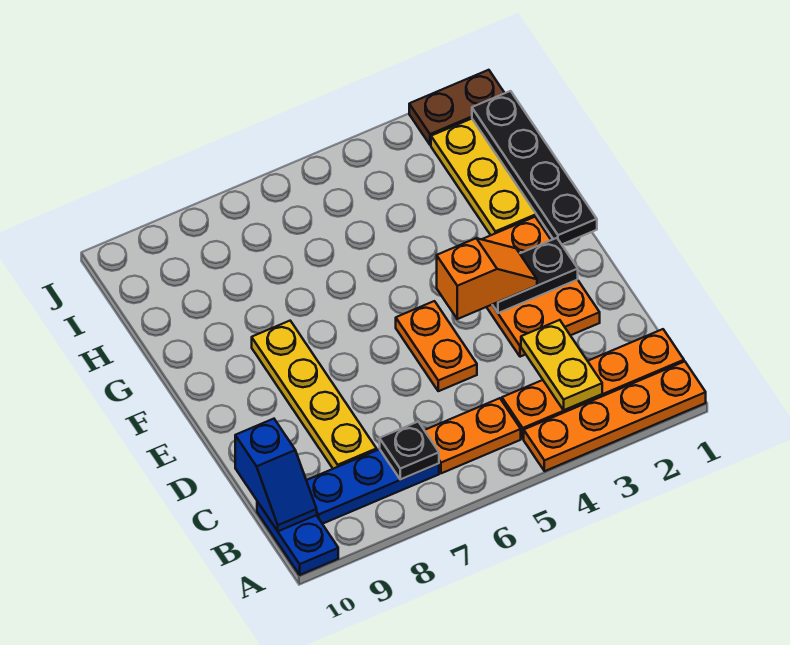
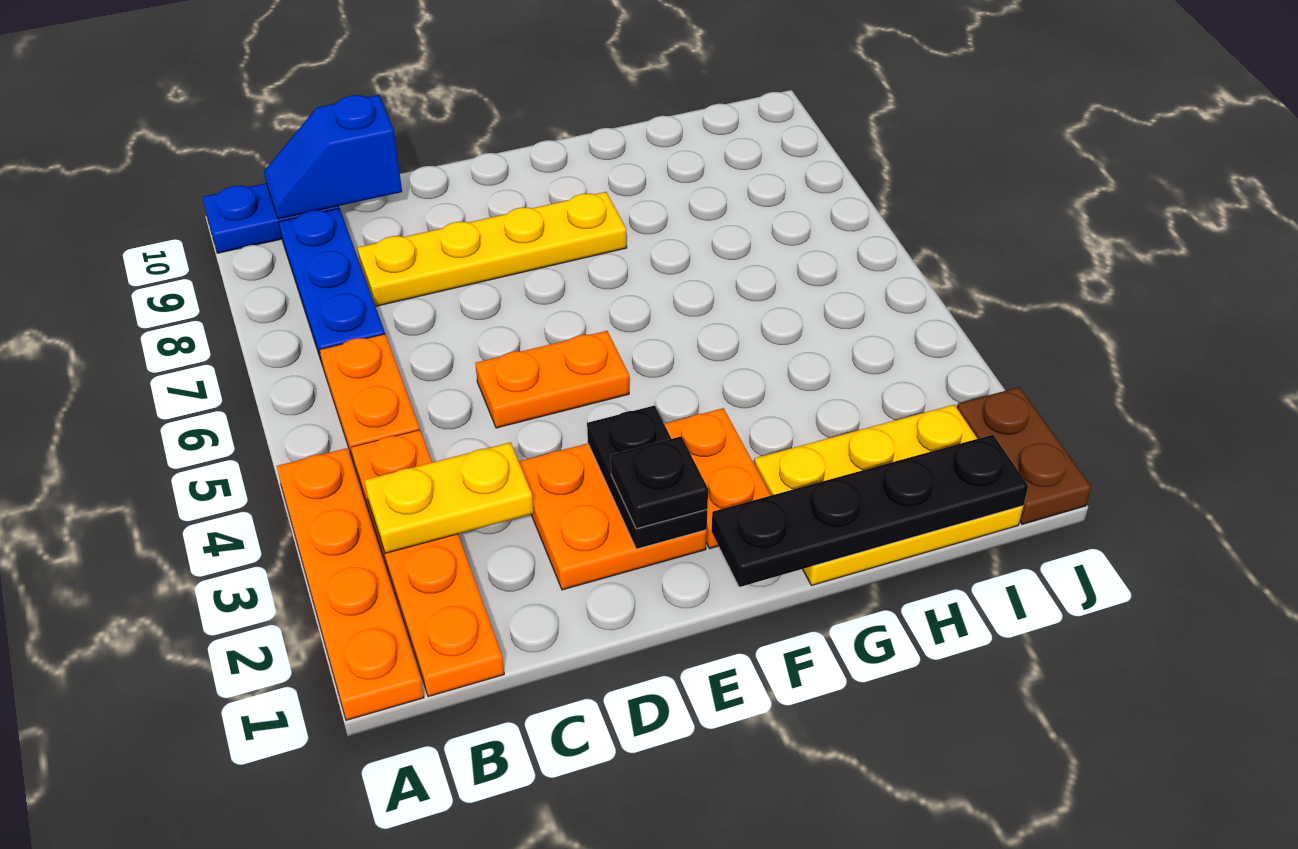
black plate B7 level 2 -> black plate E2 level 3
orange slope E3:E4 level 3 top 4 -> none

